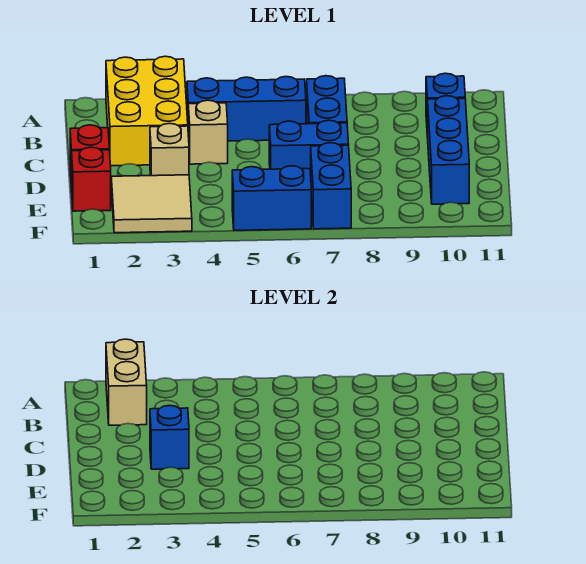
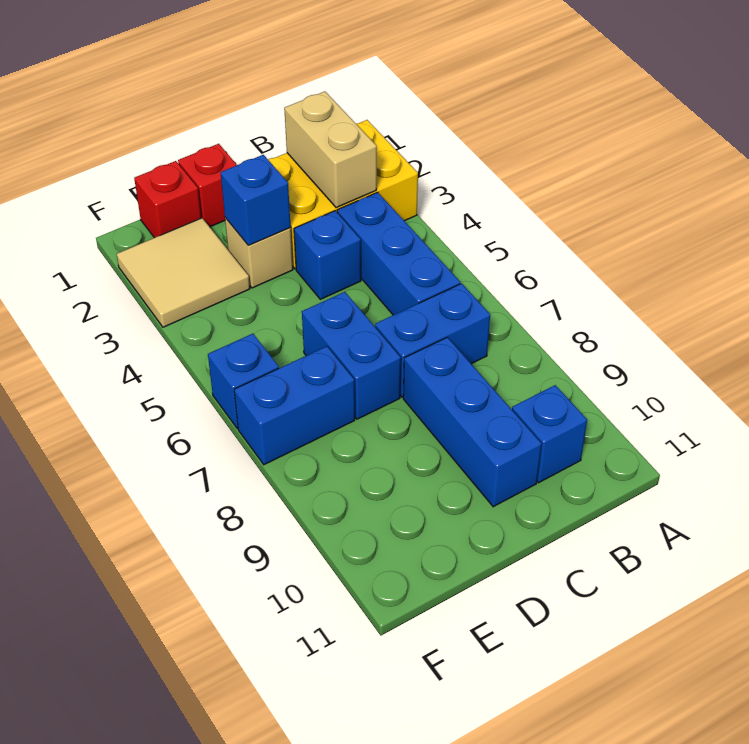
tan brick A2:B2 level 2 -> tan brick B2:B3 level 2
tan brick C4 level 1 -> blue brick C4 level 1
blue brick C10:E10 level 1 -> blue brick C8:C10 level 1
blue brick F5:F6 level 1 -> blue brick F6 level 1

